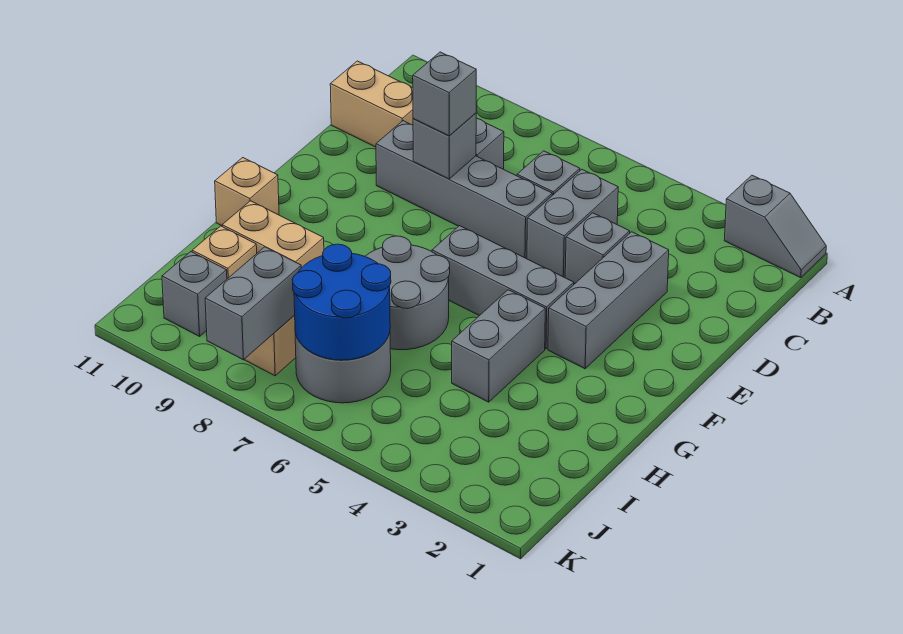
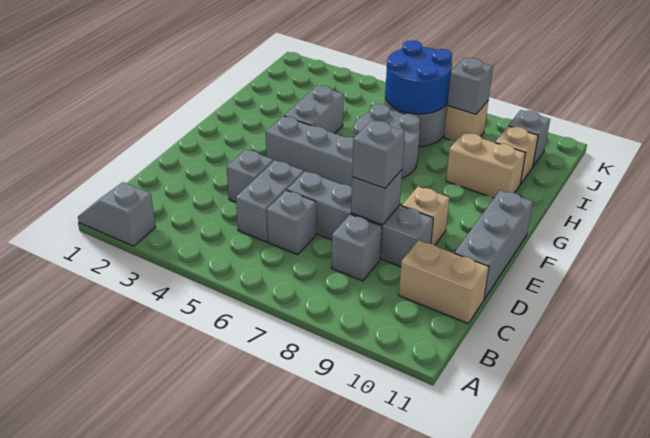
grey brick D3:F3 level 1 -> grey brick D11:F11 level 1
tan brick G11 level 1 -> tan brick E9 level 1
grey brick J8:K8 level 2 -> grey brick J8 level 2

